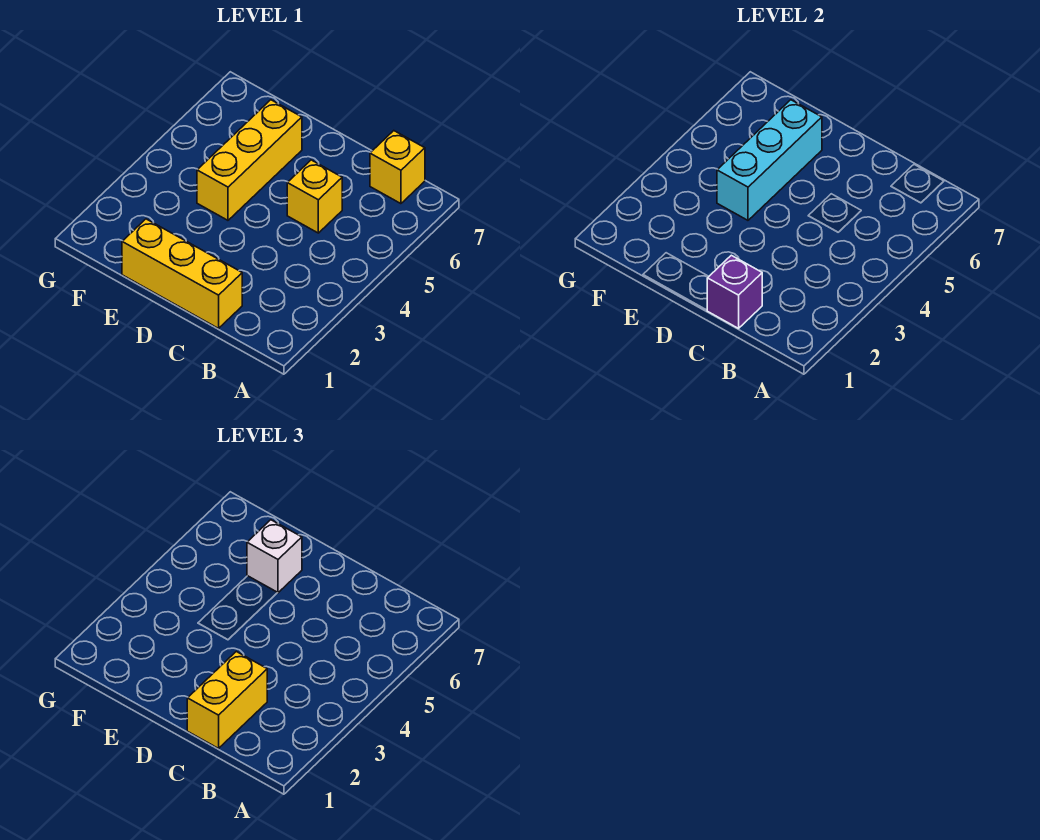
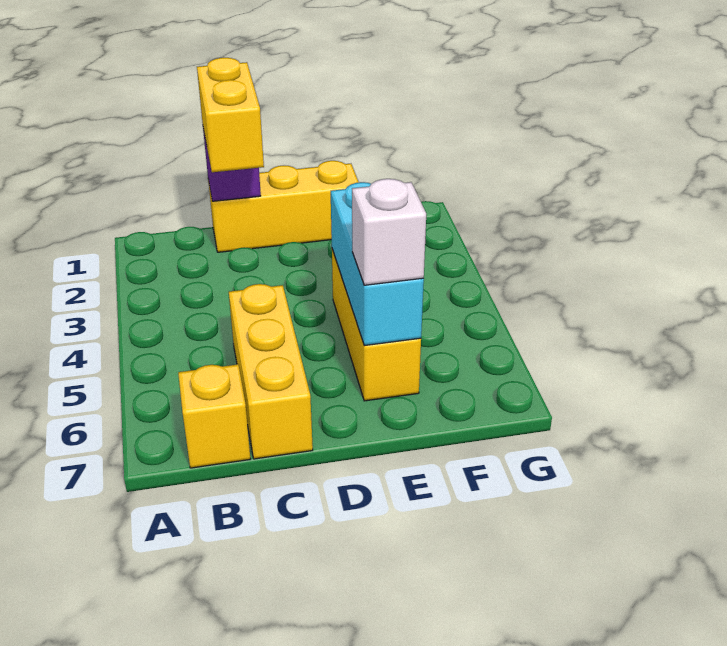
yellow brick C5 level 1 -> yellow brick C5:C7 level 1

